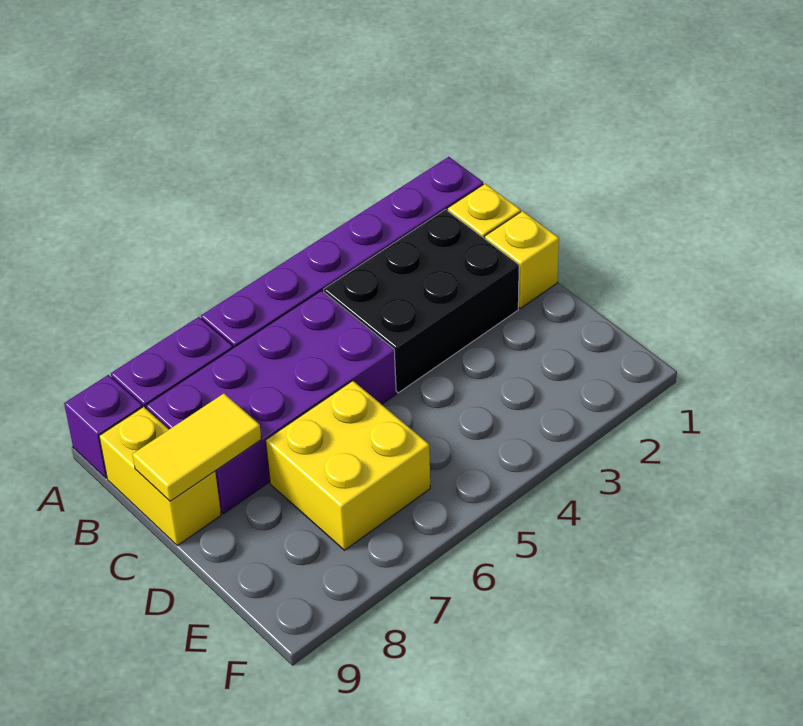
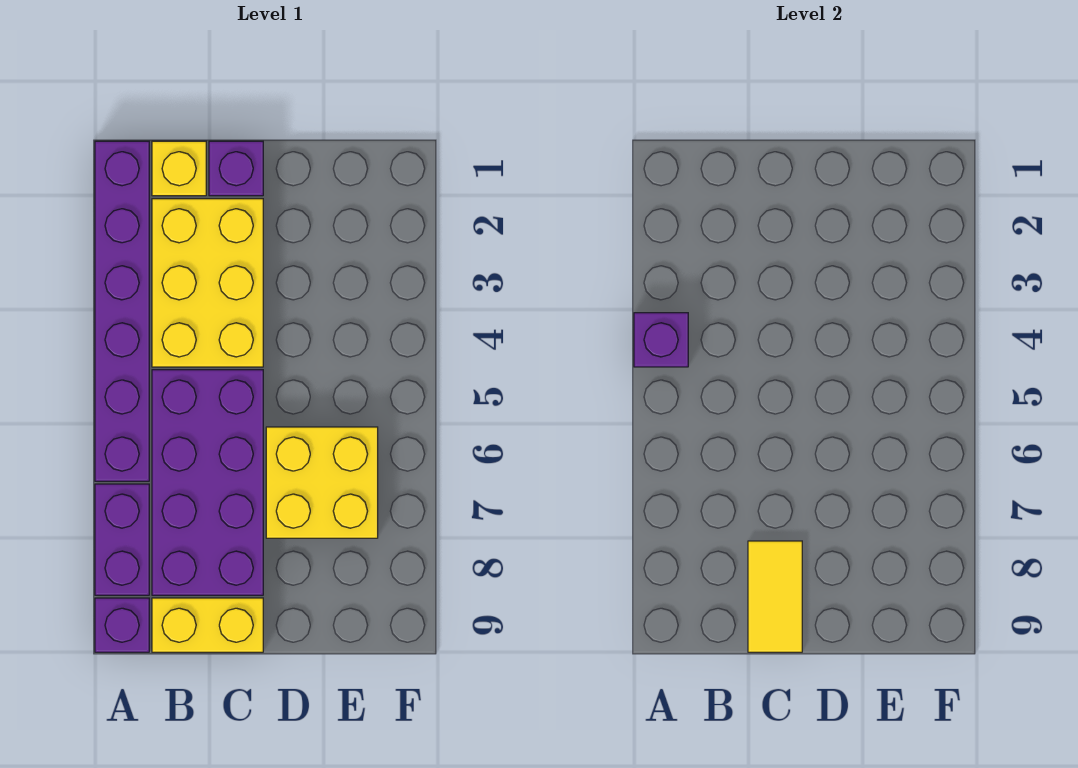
none -> purple brick A4 level 2
black brick B2:C4 level 1 -> yellow brick B2:C4 level 1
yellow brick C1 level 1 -> purple brick C1 level 1

